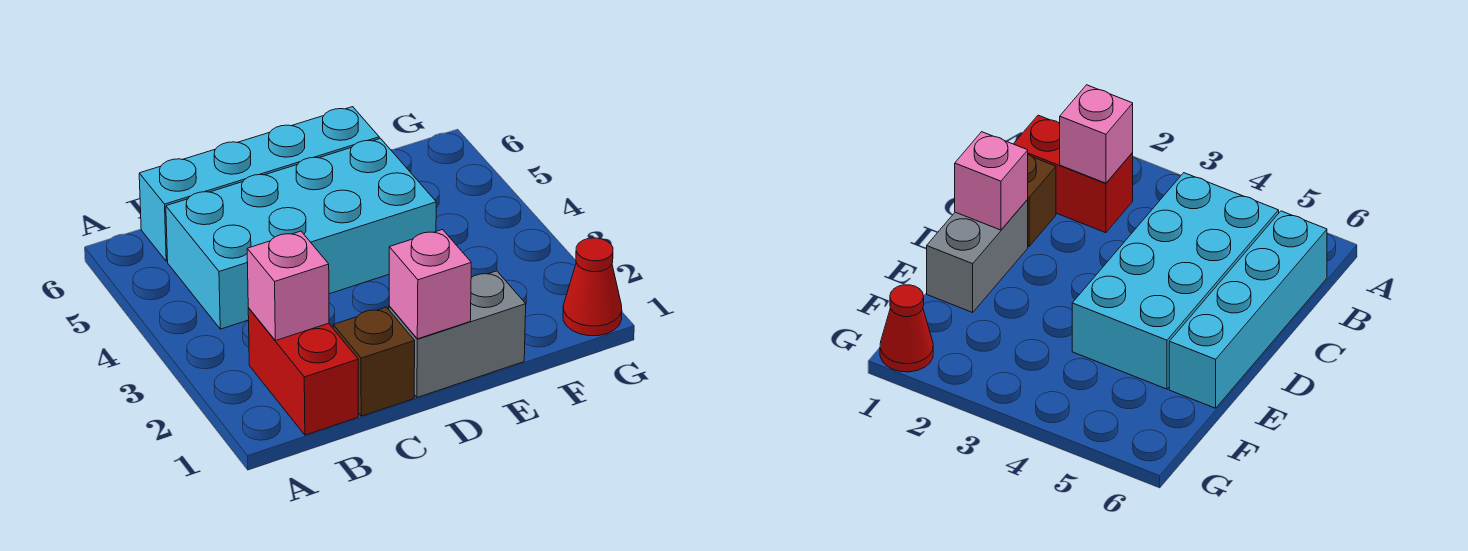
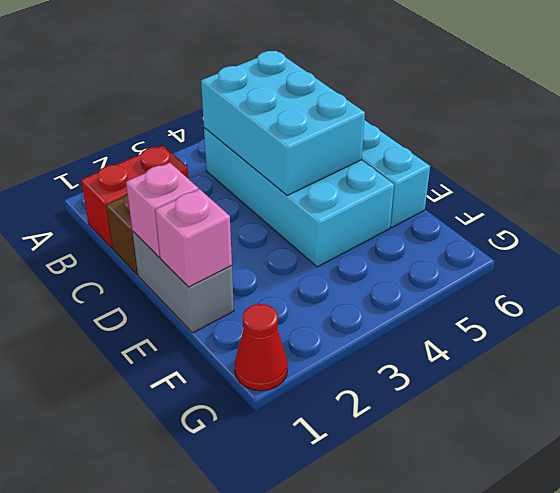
pink brick B2 level 2 -> pink brick E1 level 2
none -> cyan brick B4:D5 level 2

